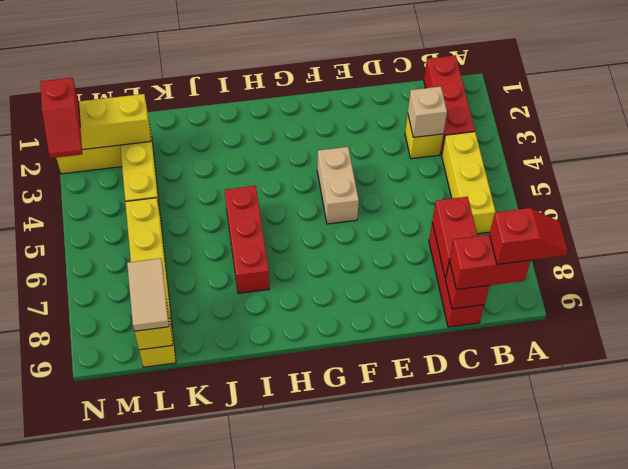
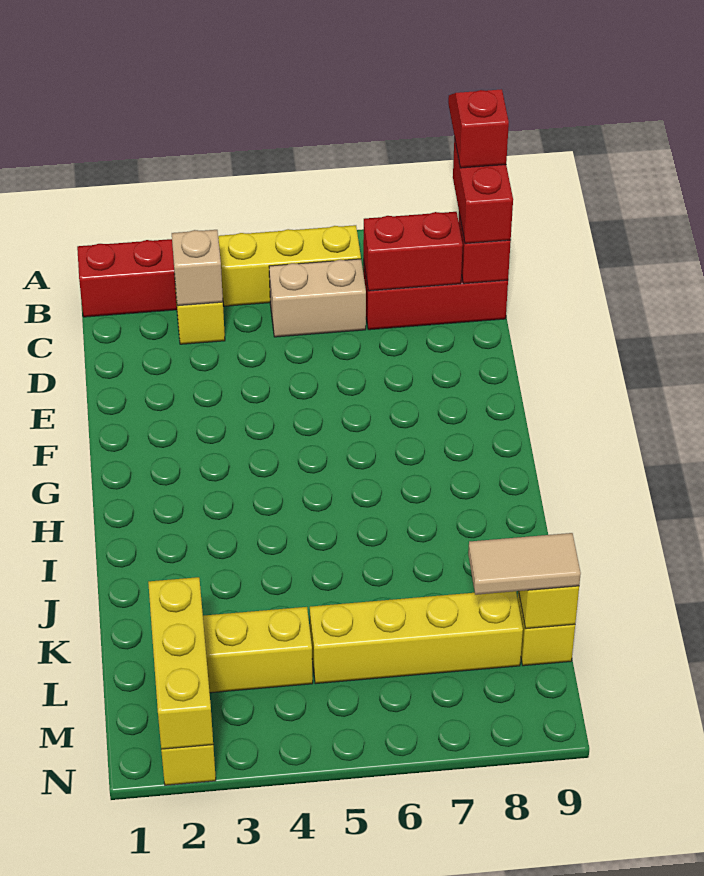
tan brick F4:F5 level 1 -> tan brick C5:C6 level 1
red brick I5:I7 level 1 -> none
red slope N2:N3 level 3 top 2 -> none

